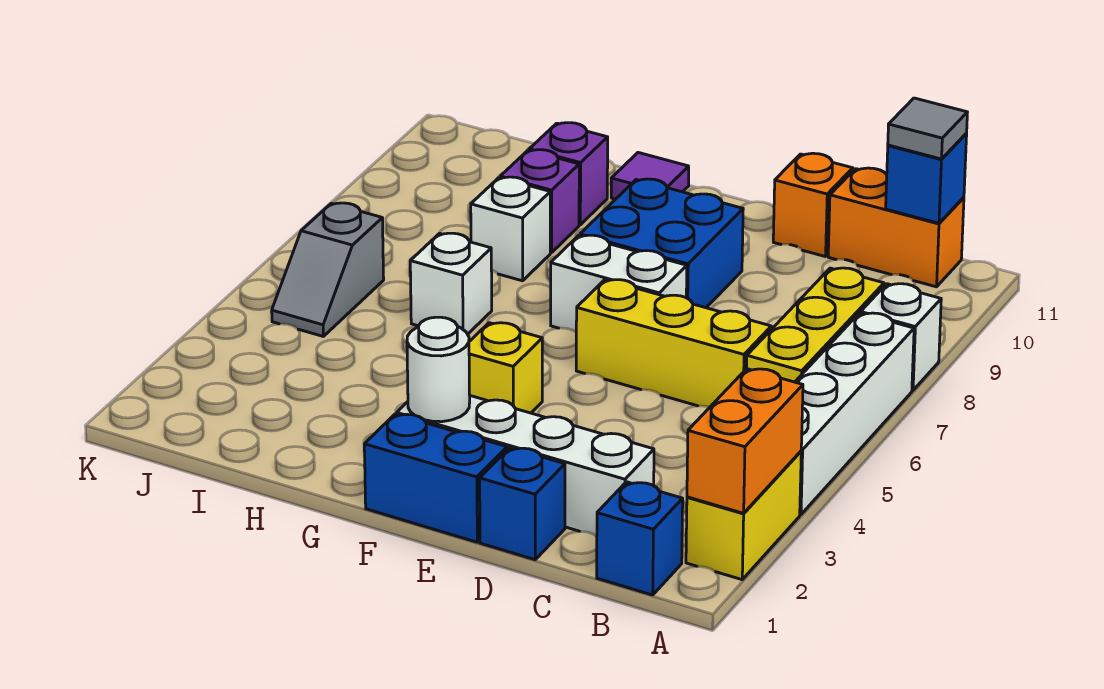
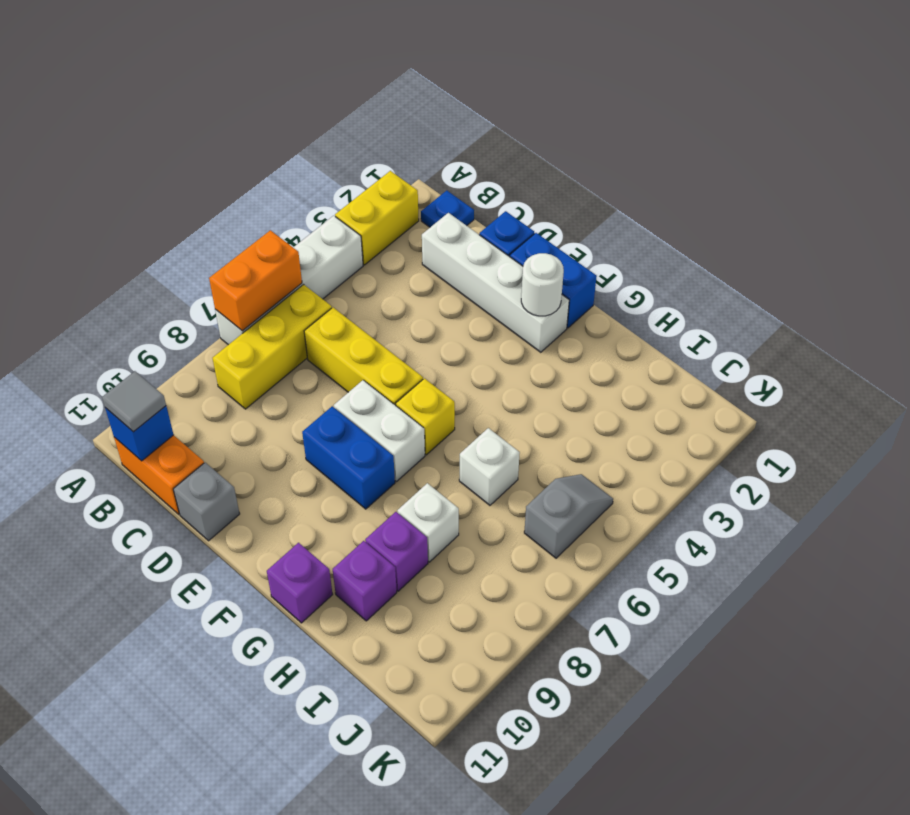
orange brick A2:A3 level 2 -> orange brick A6:A7 level 2
white brick A8 level 1 -> none
blue brick B1 level 1 -> blue plate B1 level 1
orange brick D11 level 1 -> grey brick D11 level 1
blue brick E8:F9 level 1 -> blue brick E8:F8 level 1
yellow brick F4 level 1 -> yellow brick F6 level 1
purple tile G11 level 1 -> purple brick G11 level 1

